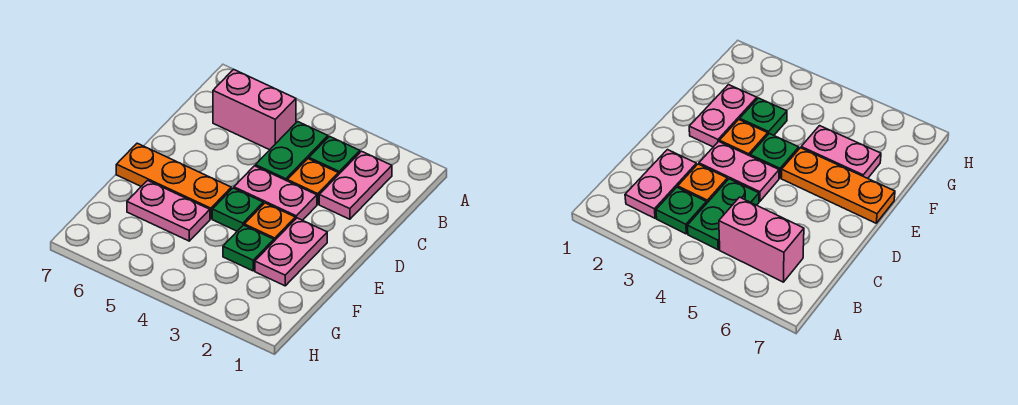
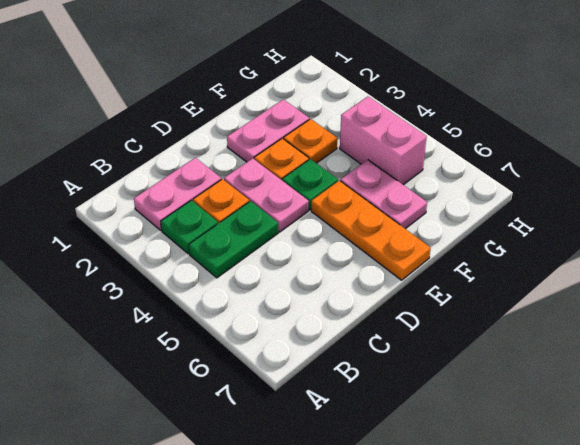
pink brick B5:B6 level 1 -> pink brick G4:G5 level 1
green plate F3 level 1 -> orange plate F3 level 1

